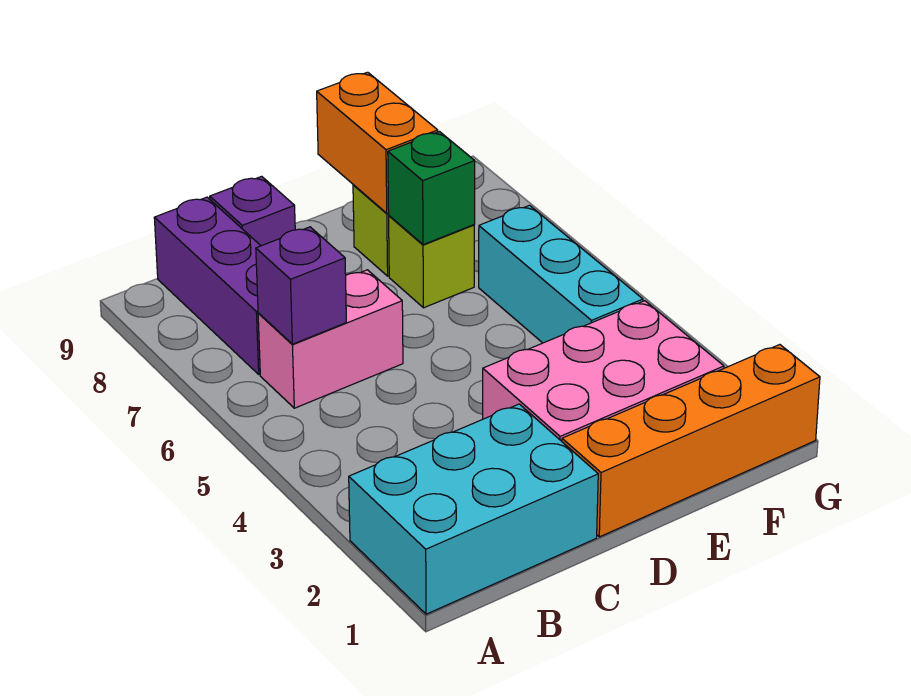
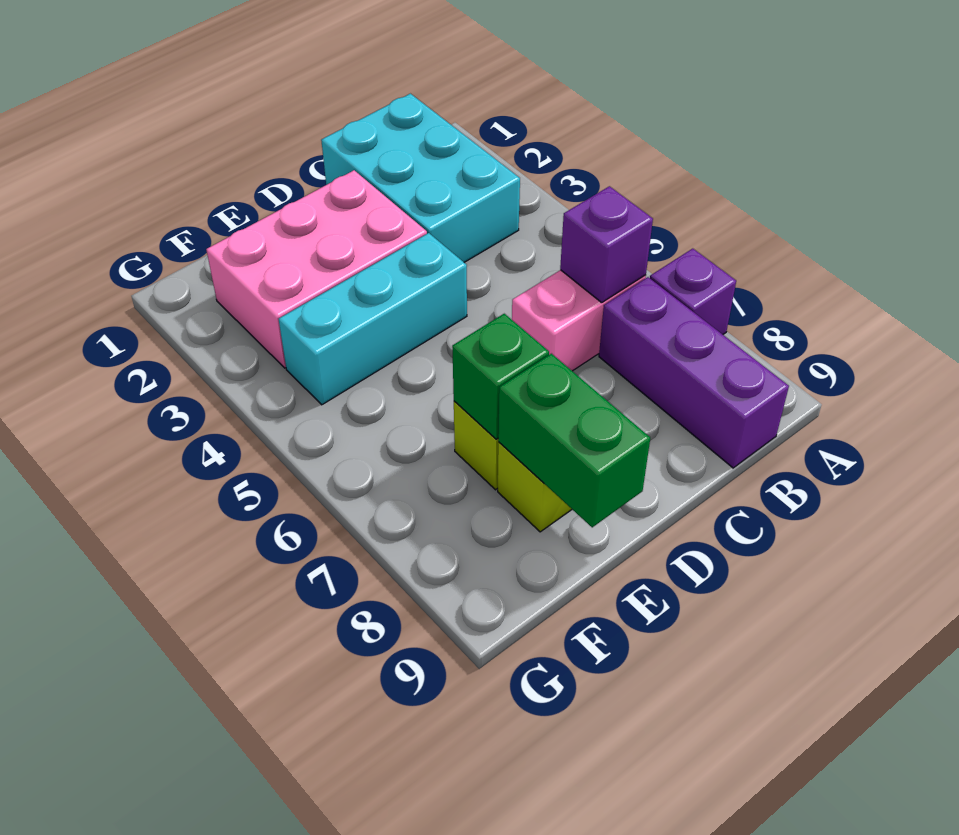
cyan brick A1:C2 level 1 -> cyan brick B1:C3 level 1
purple brick C9 level 1 -> purple brick A7 level 1
orange brick D1:G1 level 1 -> none
orange brick E8:E9 level 2 -> green brick E8:E9 level 2
cyan brick F4:F6 level 1 -> cyan brick D4:F4 level 1

